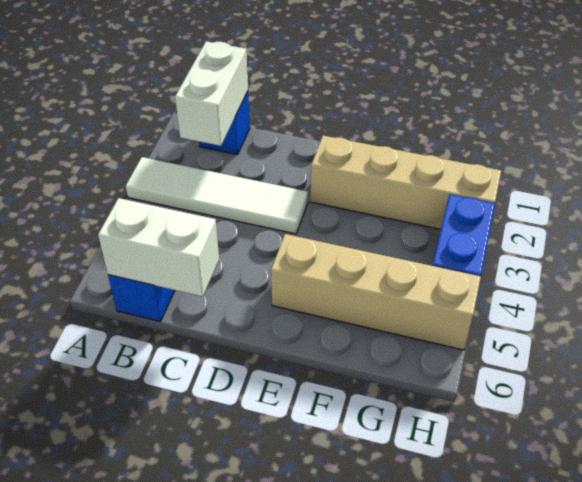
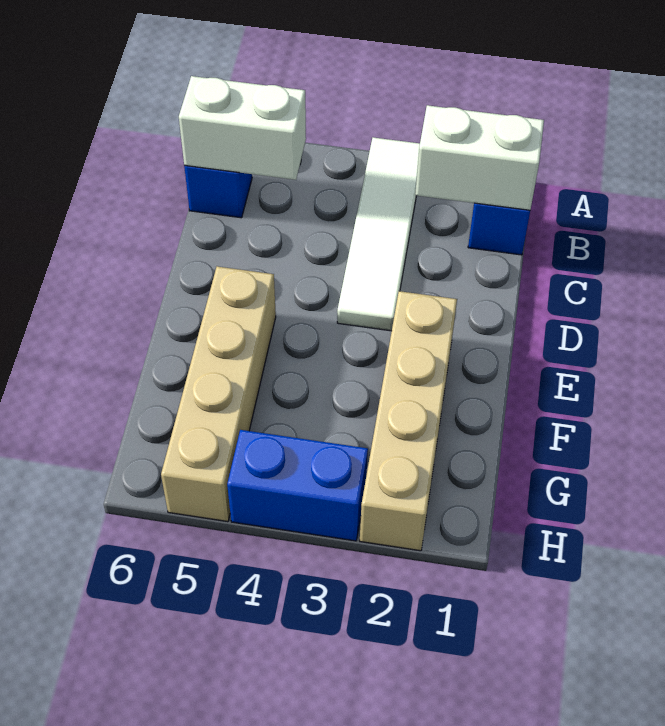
white brick B6:C6 level 2 -> white brick B5:B6 level 2

